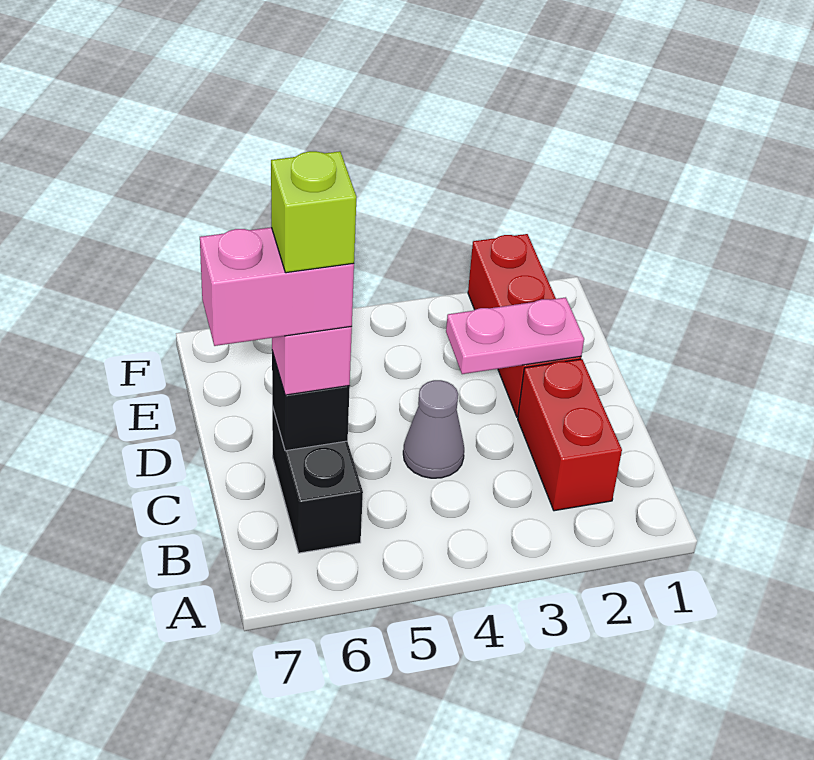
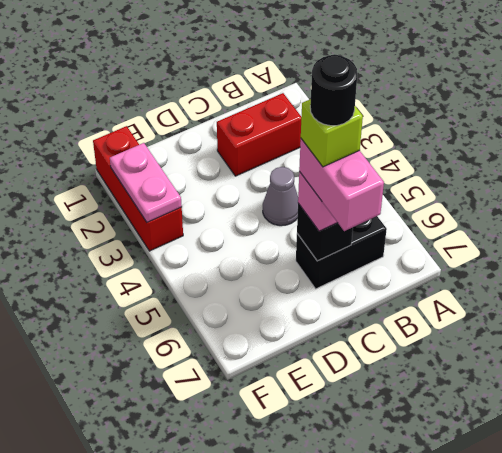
none -> black round brick C6 level 6
red brick D2:F2 level 1 -> red brick F1:F3 level 1
pink plate D2:D3 level 2 -> pink plate F2:F3 level 2

